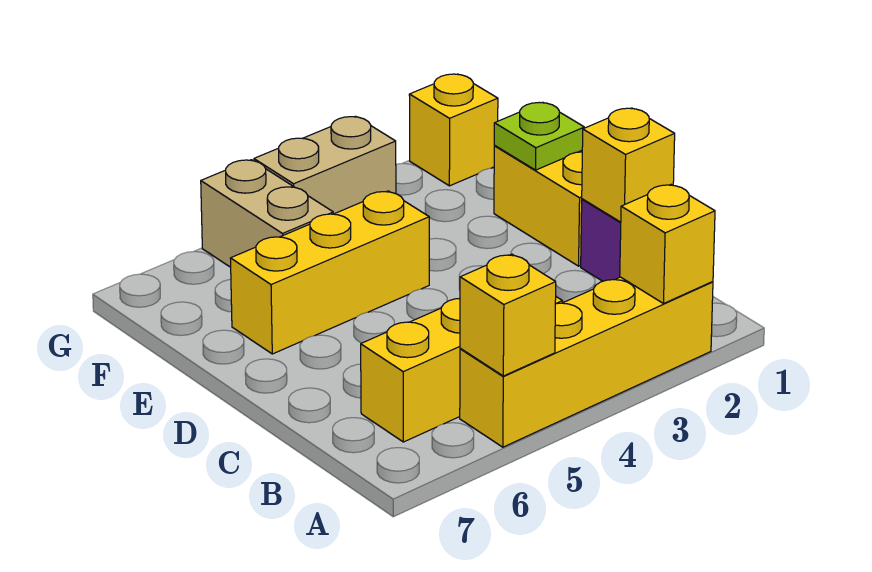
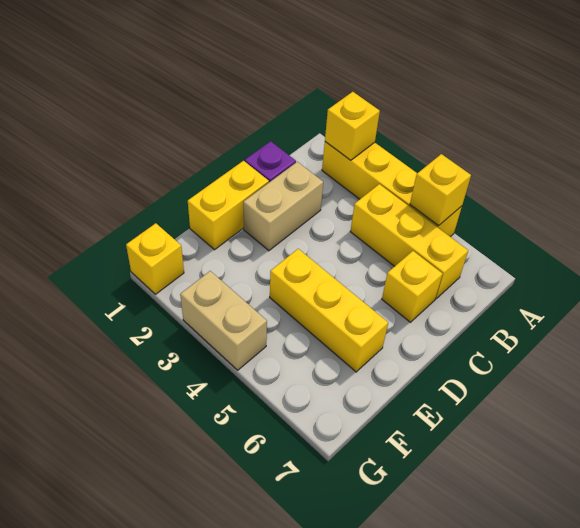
yellow brick C1 level 2 -> yellow brick C6 level 1
lime plate E1 level 2 -> none
tan brick F5:G5 level 1 -> tan brick C2:D2 level 1

